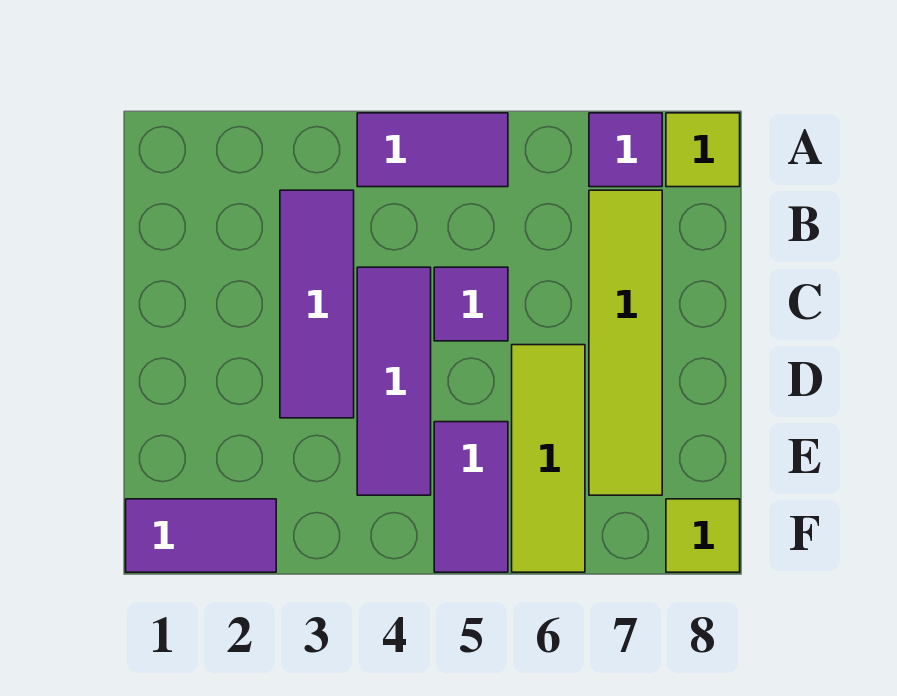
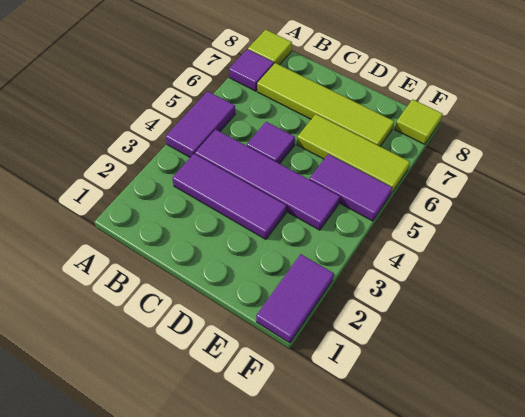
purple tile C4:E4 level 1 -> purple tile B4:E4 level 1

